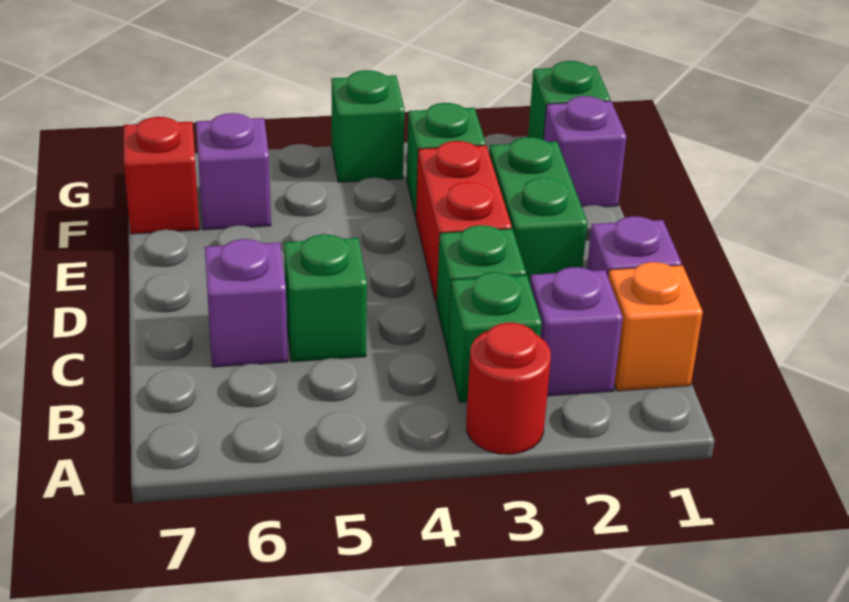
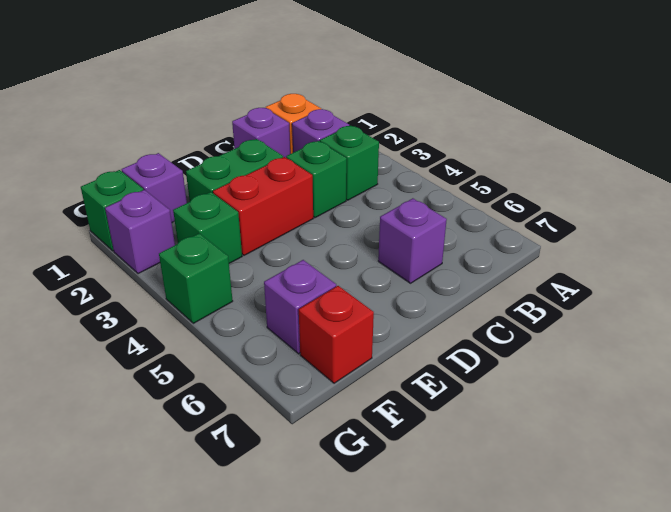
red round brick A3 level 1 -> none
green brick C5 level 1 -> none
none -> purple brick G2 level 1

